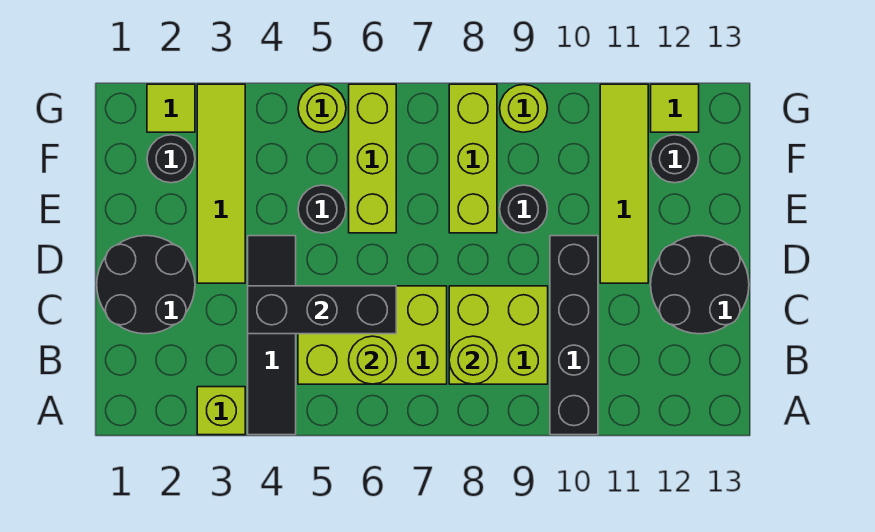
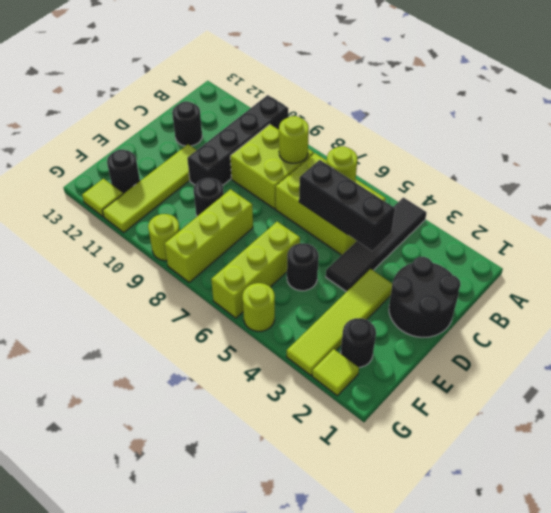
lime brick A3 level 1 -> none
black round brick C12:D13 level 1 -> black round brick C12 level 1

